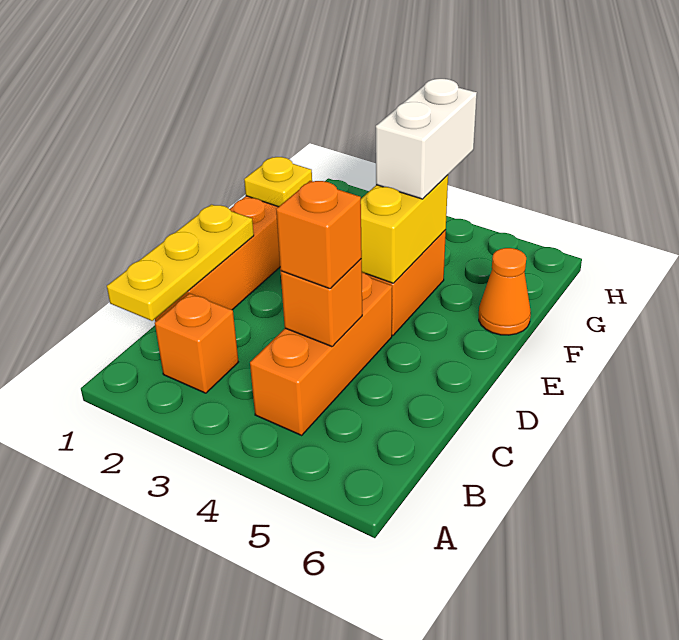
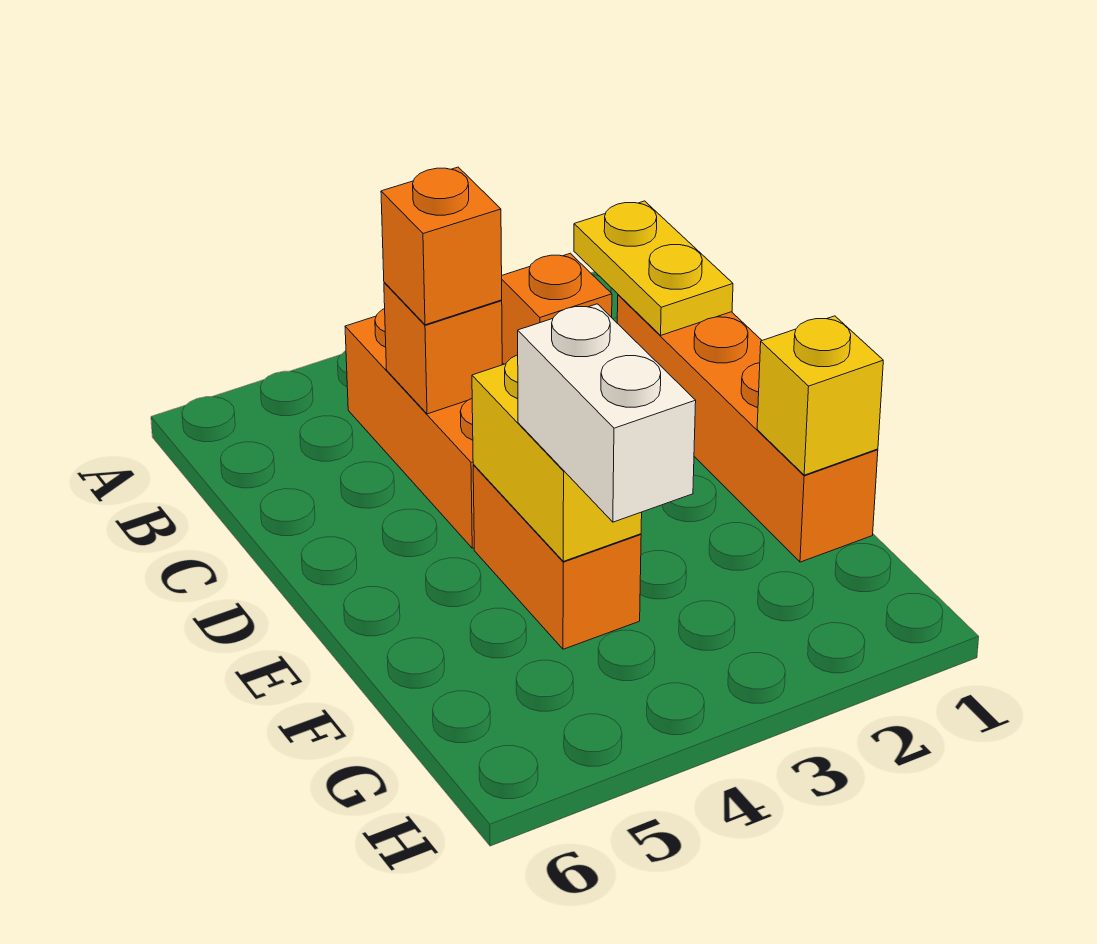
yellow plate B1:D1 level 2 -> yellow plate B1:C1 level 2
yellow plate F1 level 2 -> yellow brick F1 level 2
orange cone F6 level 1 -> none

